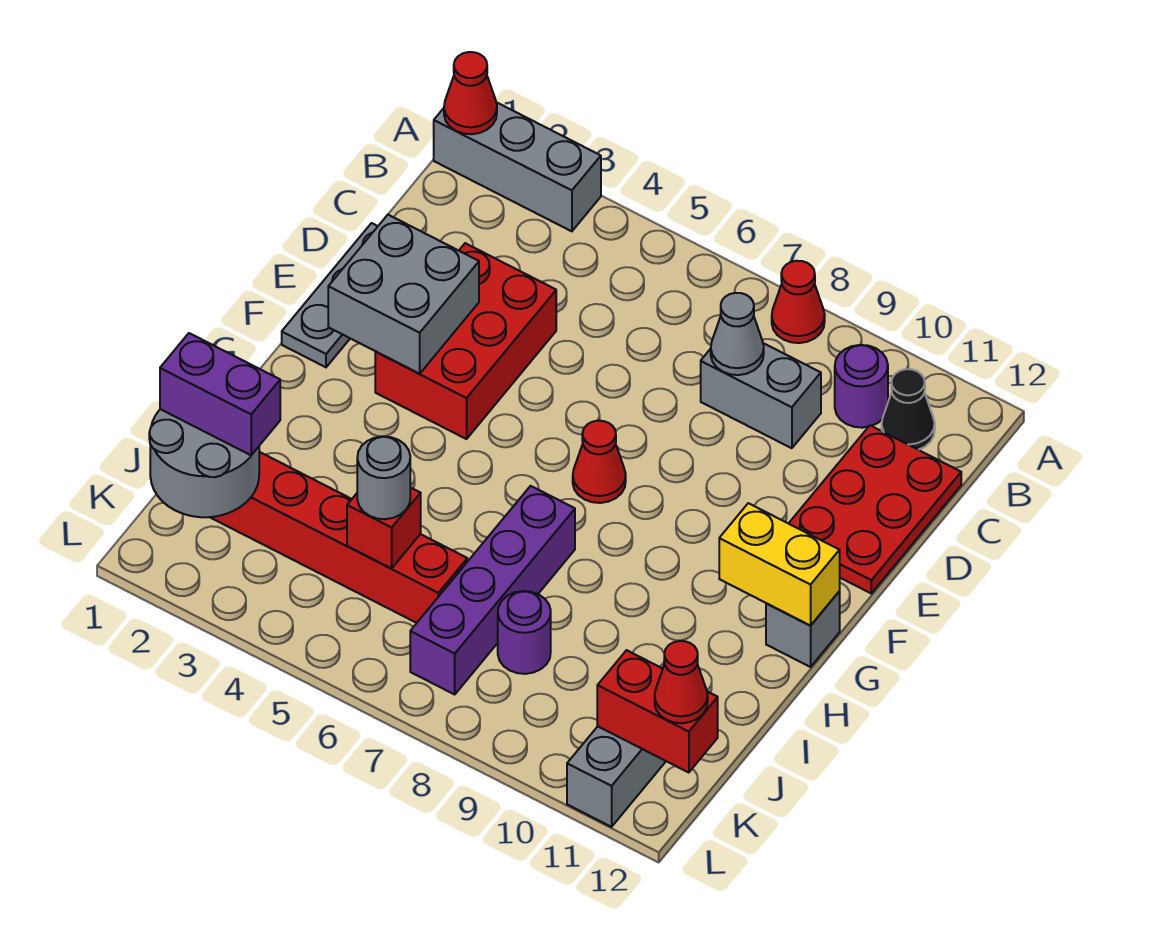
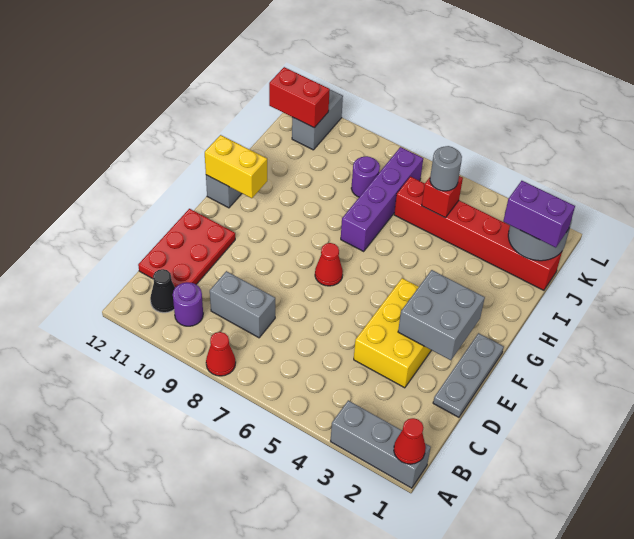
grey cone C8 level 2 -> none
red brick D3:F4 level 1 -> yellow brick D3:F4 level 1
red cone K12 level 3 -> none

